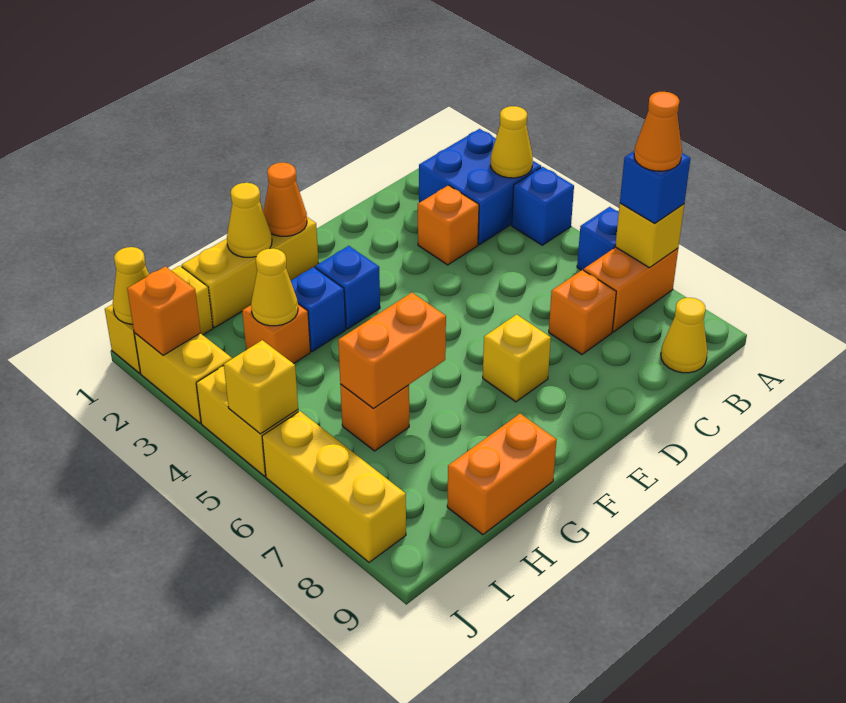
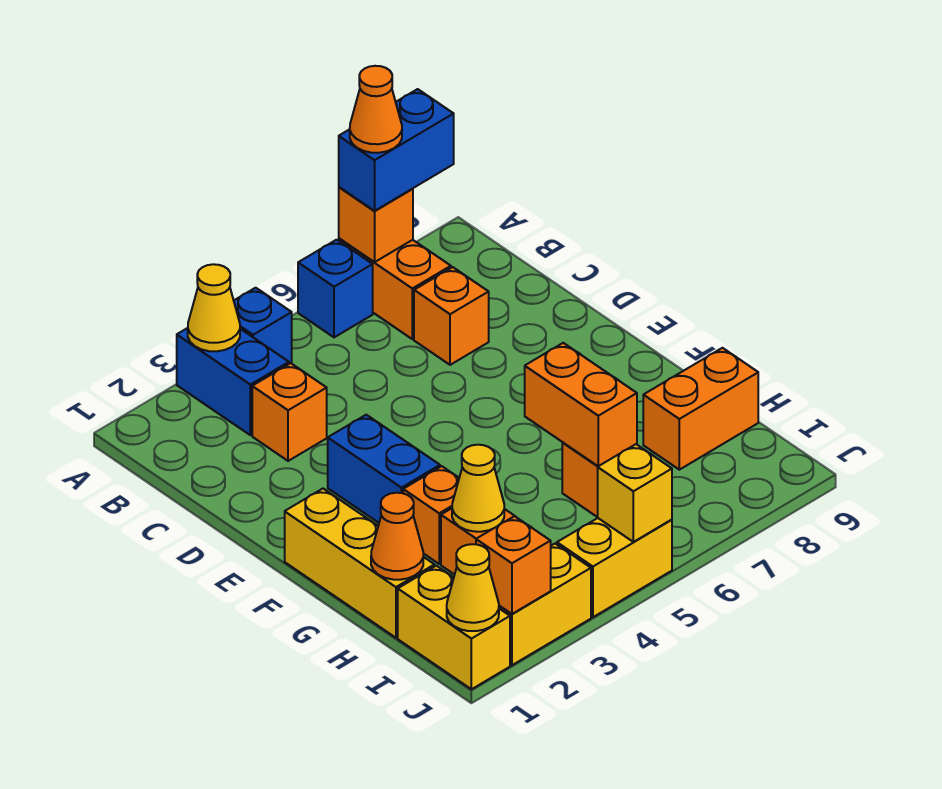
blue brick A2:B3 level 1 -> blue brick A3:B3 level 1
yellow brick A7 level 2 -> orange brick A7 level 2
blue brick A7 level 3 -> blue brick A7:A8 level 3
yellow cone B9 level 1 -> none
yellow brick E7 level 1 -> none
orange cone F1 level 2 -> orange cone H1 level 2
blue brick F3 level 1 -> blue brick E3:F3 level 1
yellow cone G1 level 2 -> none
blue brick G3 level 1 -> orange brick G3 level 1
orange brick G9:H9 level 1 -> orange brick H8:H9 level 1
yellow brick J6:J8 level 1 -> none

